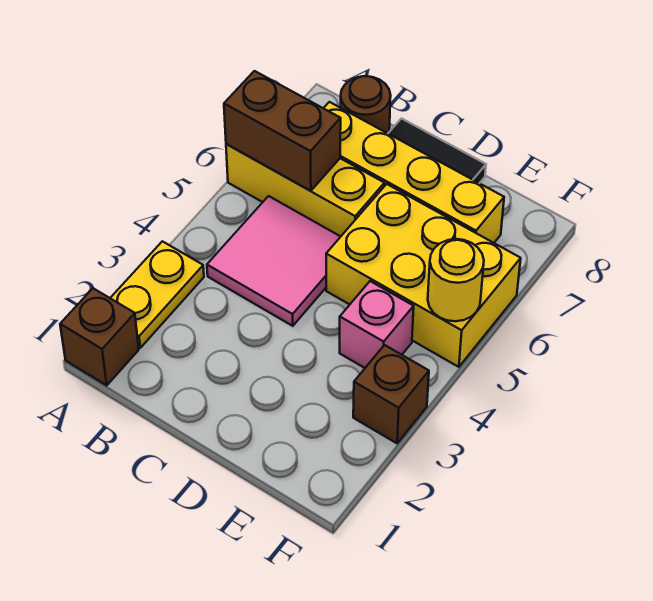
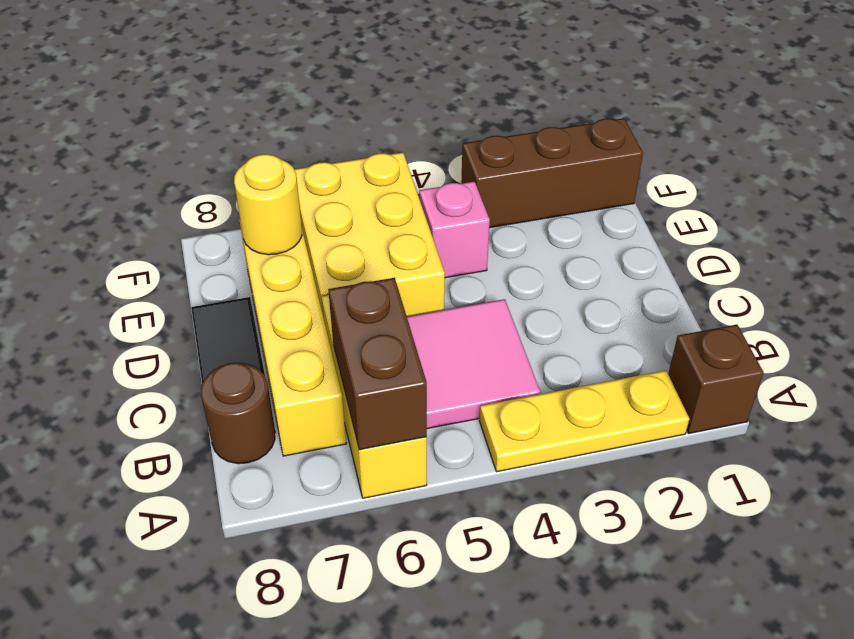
yellow plate A2:A3 level 1 -> yellow plate A2:A4 level 1
brown brick F3 level 1 -> brown brick F1:F3 level 1
yellow round brick F5 level 2 -> yellow round brick E7 level 2

